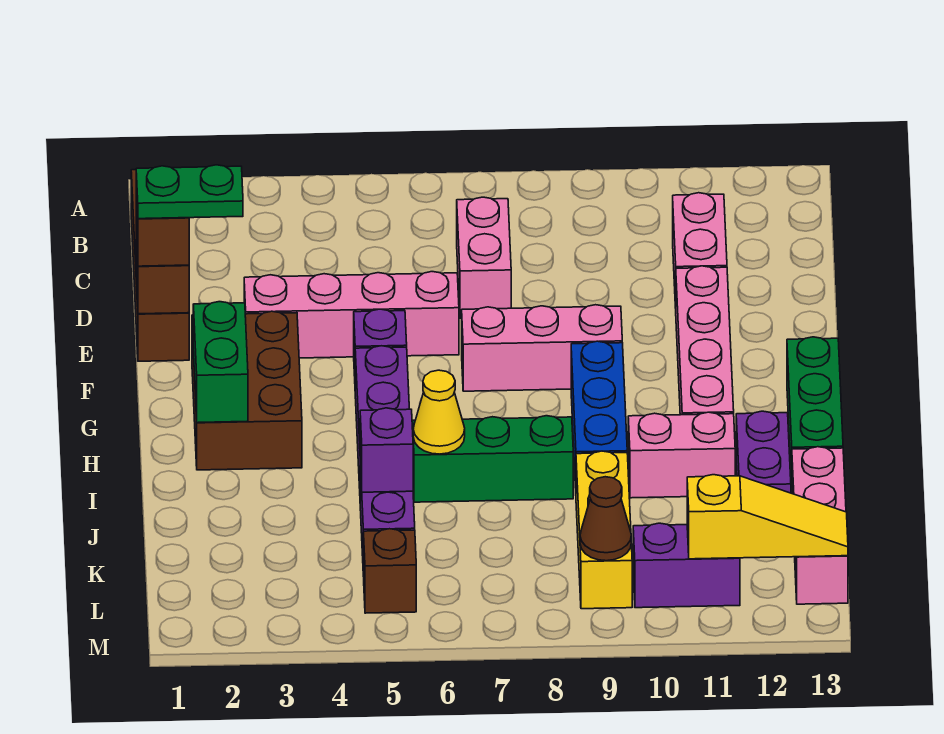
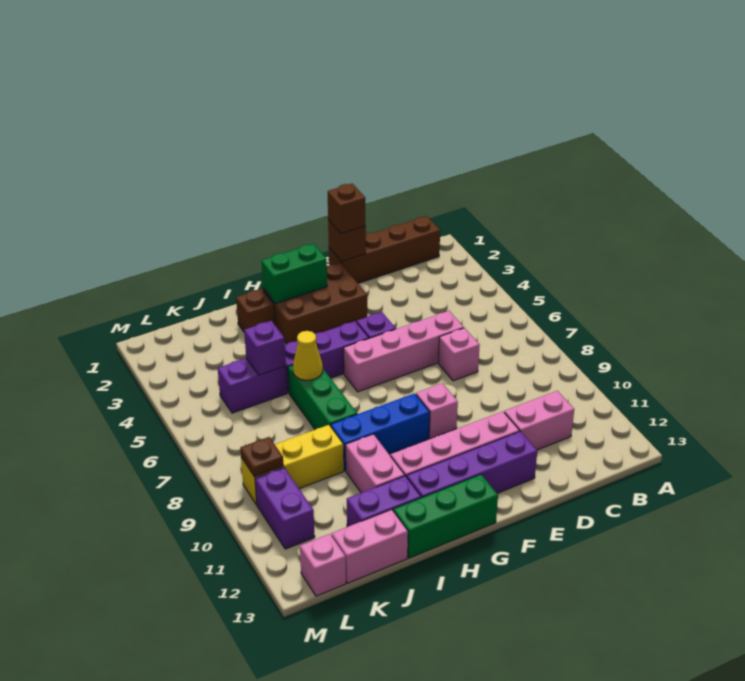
pink brick C7:D7 level 1 -> pink brick D7 level 1
green plate E1:E2 level 4 -> none
pink brick E3:E6 level 1 -> pink brick D6:G6 level 1
none -> purple brick E12:H12 level 1
pink brick F7:F9 level 1 -> pink brick F9 level 1
brown brick L5 level 1 -> brown brick I2 level 1
brown cone L9 level 2 -> brown plate L9 level 2
yellow slope L11:L13 level 2 top 11 -> none

